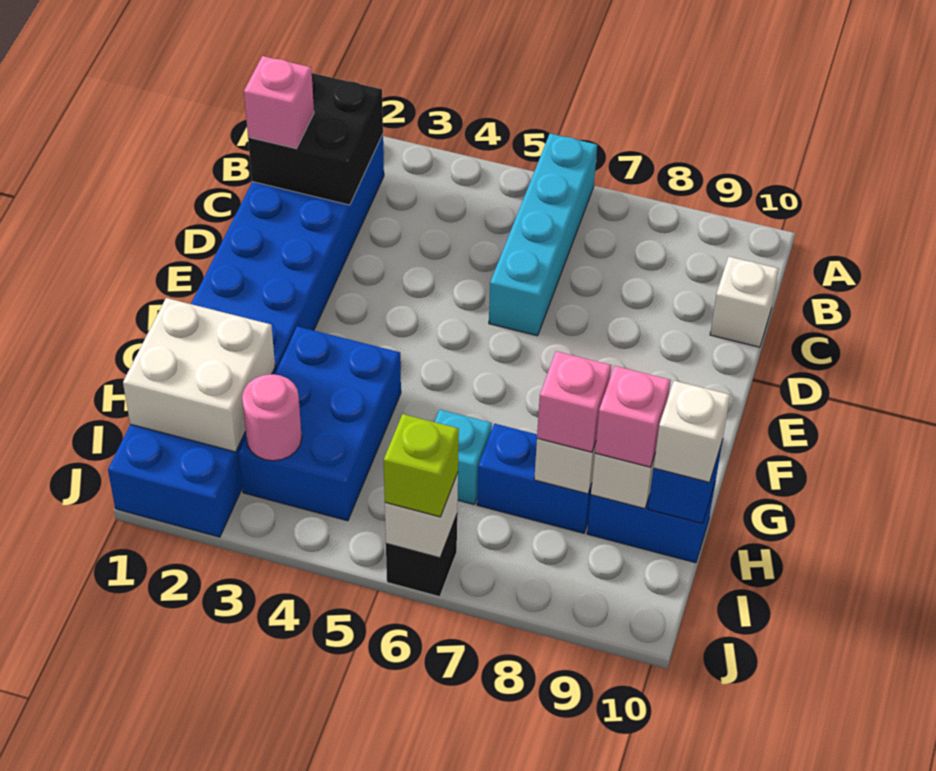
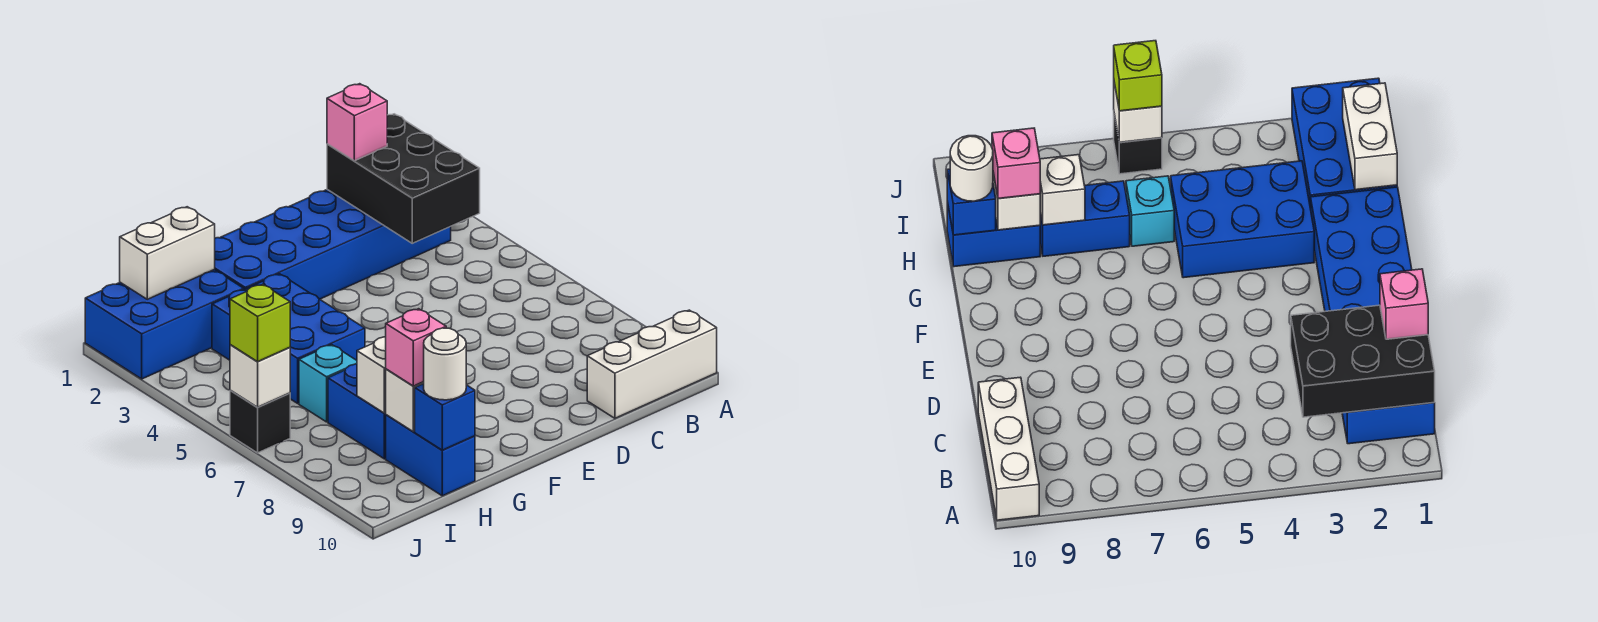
cyan brick A6:D6 level 1 -> none
black brick B1:C2 level 2 -> black brick B1:C3 level 2
white brick C10 level 1 -> white brick A10:C10 level 1
blue brick G3:I4 level 1 -> blue brick G3:H5 level 1
white brick H1:I2 level 2 -> white brick H1:I1 level 2
pink brick H8 level 3 -> none
white brick H10 level 3 -> white round brick H10 level 3
pink round brick I3 level 2 -> none

